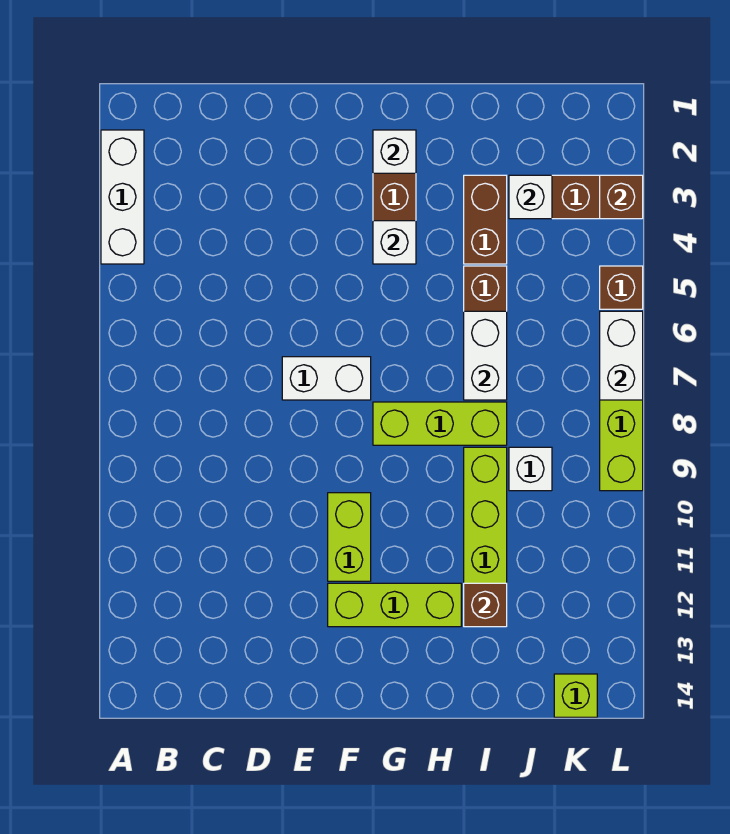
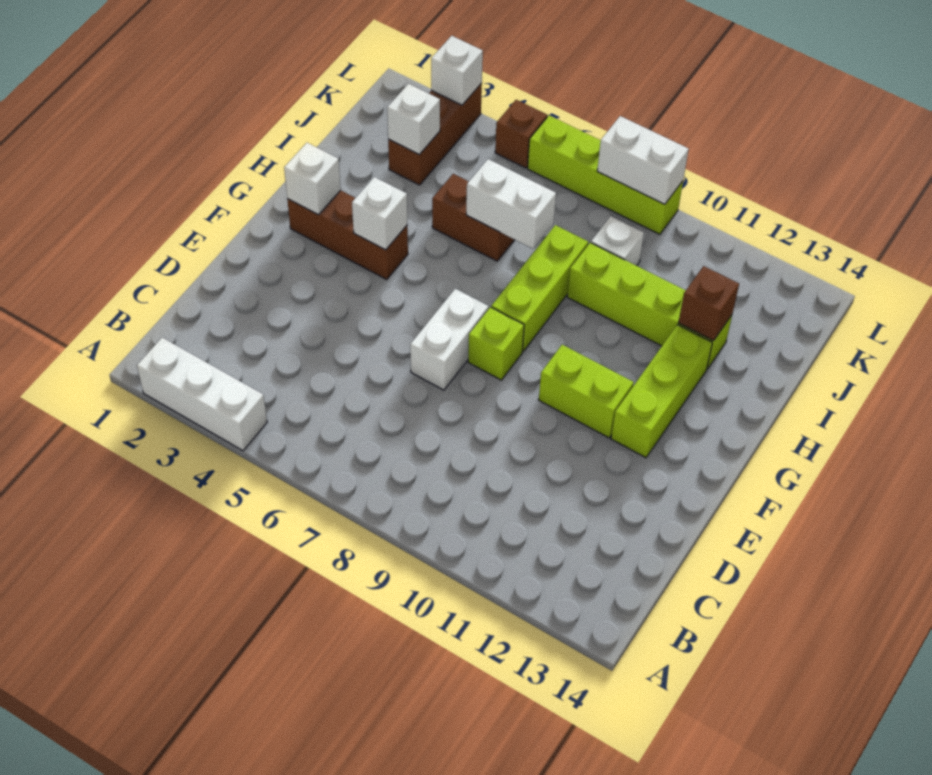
brown brick I3:I4 level 1 -> none
lime brick K14 level 1 -> lime brick F8 level 1
brown brick L3 level 2 -> white brick L3 level 2
white brick L6:L7 level 2 -> white brick L8:L9 level 2

